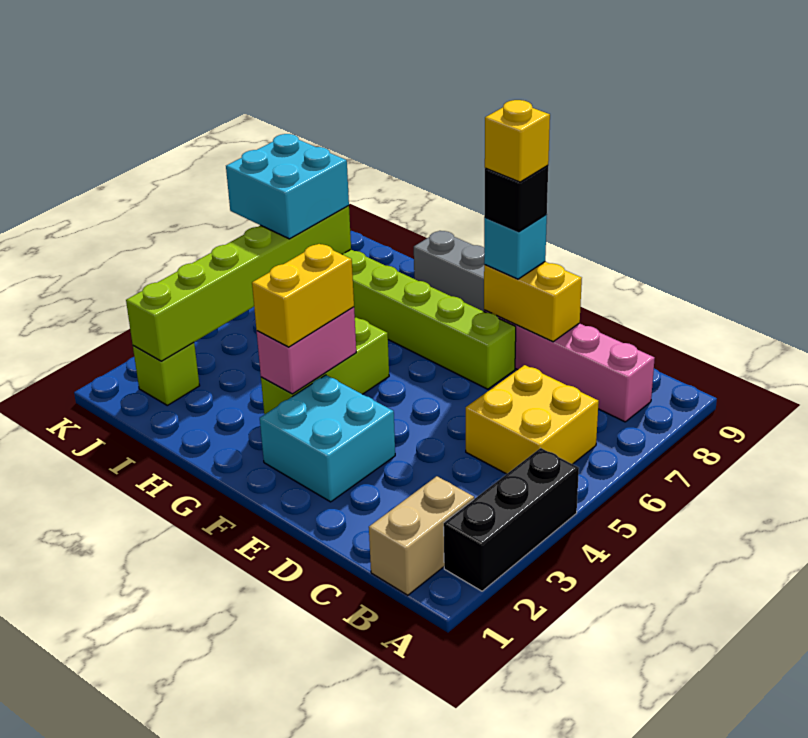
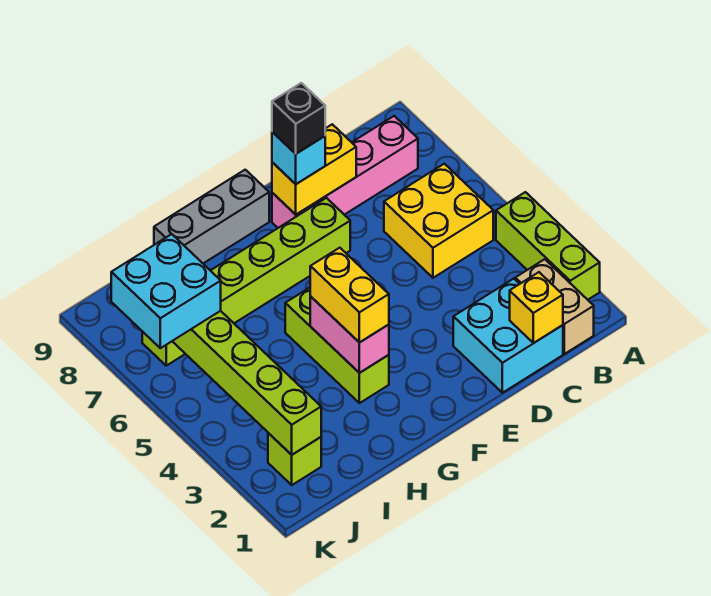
black brick A2:A4 level 1 -> lime brick A2:A4 level 1
cyan brick E2:F3 level 1 -> cyan brick C1:D2 level 1
yellow brick E8 level 5 -> yellow brick C1 level 2

